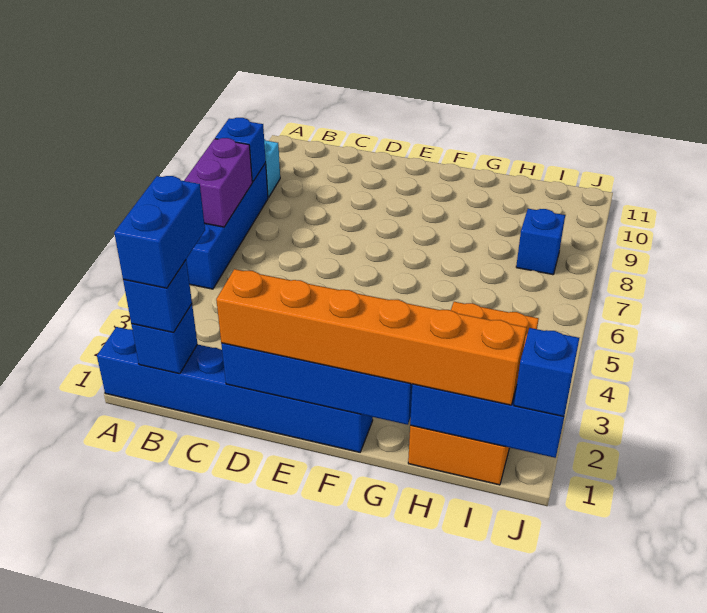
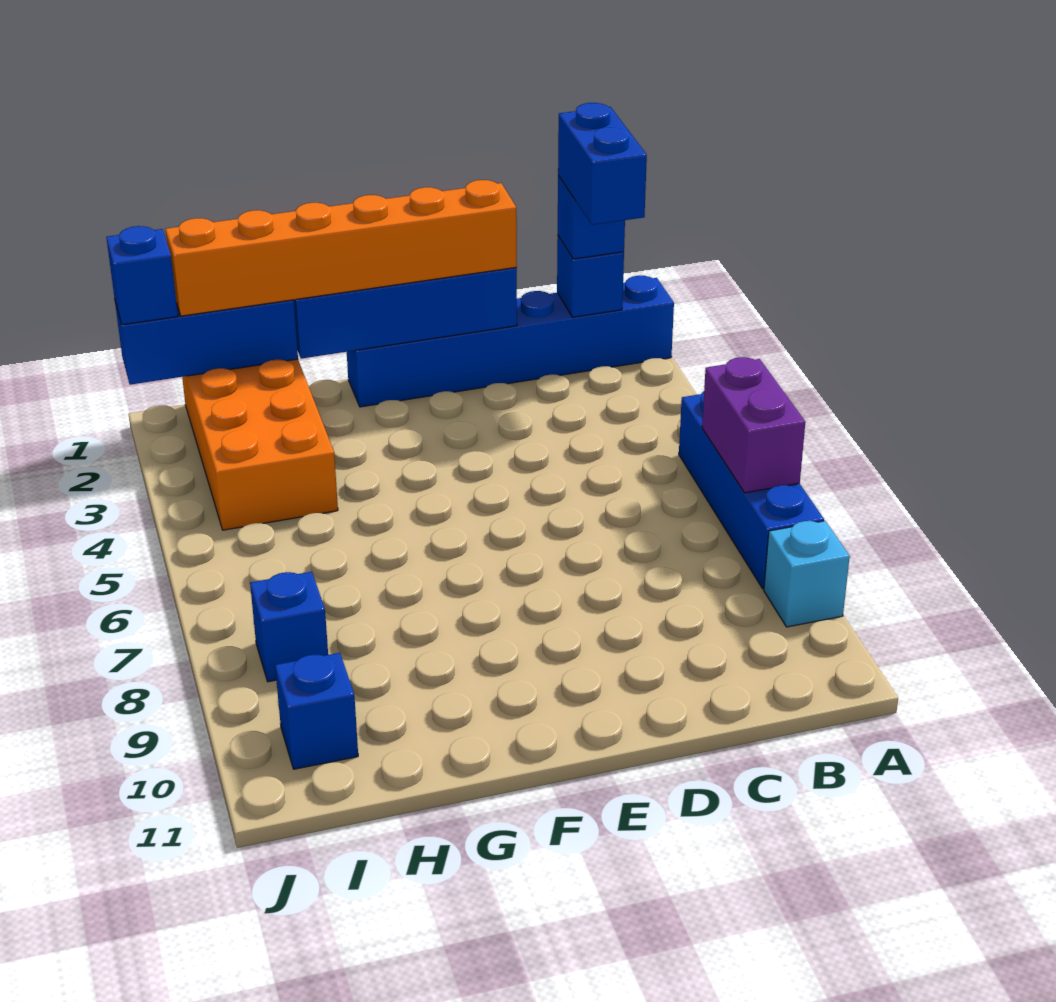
blue brick A8 level 2 -> blue brick I10 level 1

